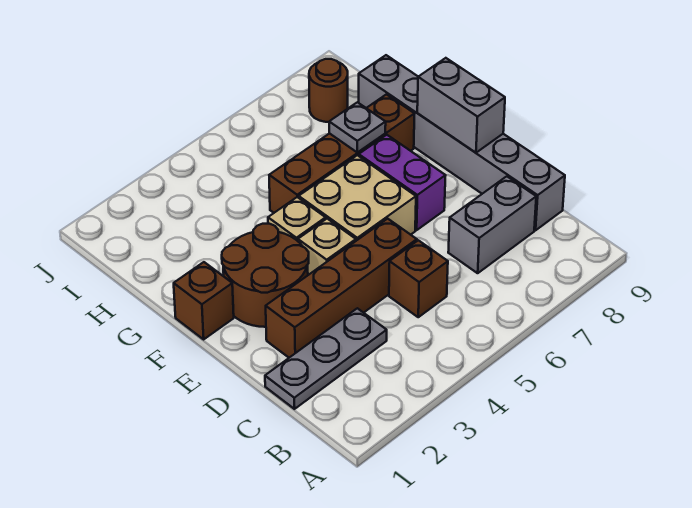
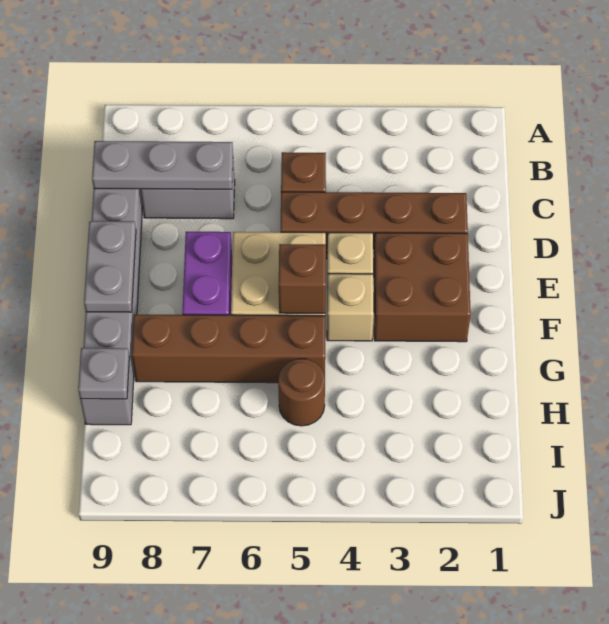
grey plate C1:C3 level 1 -> grey plate C7:C9 level 2
brown round brick E2:F3 level 1 -> brown brick E2:F3 level 1
grey brick E9:F9 level 2 -> grey plate E9:F9 level 2
brown brick F1 level 1 -> brown brick F5 level 2
grey plate G7 level 2 -> grey plate H9 level 2
brown round brick I8 level 1 -> brown round brick H5 level 1

